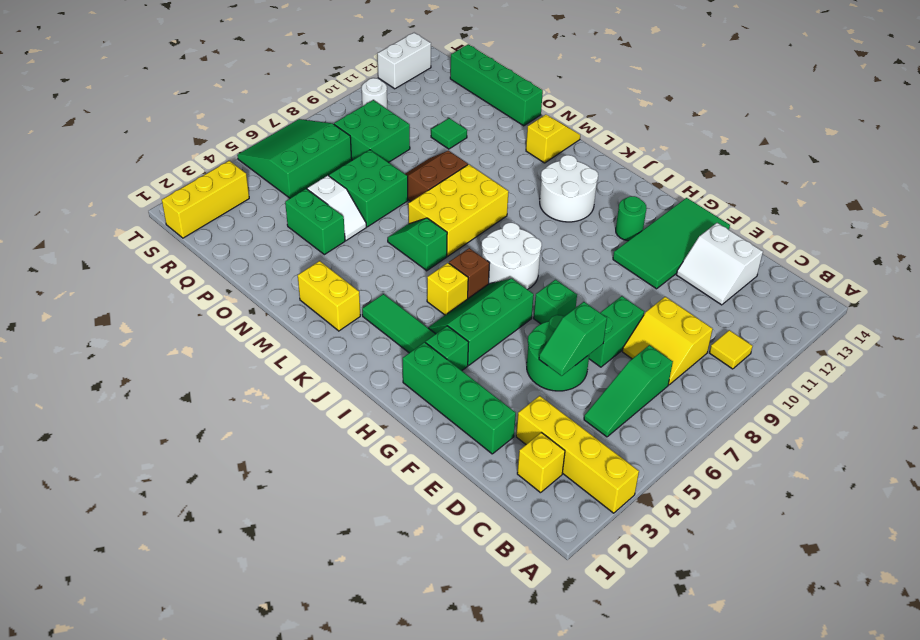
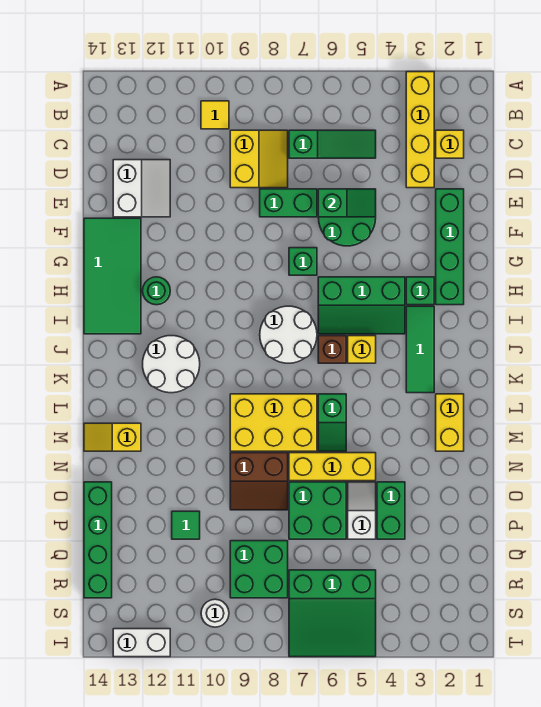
green tile F11:G14 level 1 -> green tile F13:I14 level 1
yellow brick S1:S3 level 1 -> yellow brick N5:N7 level 1

